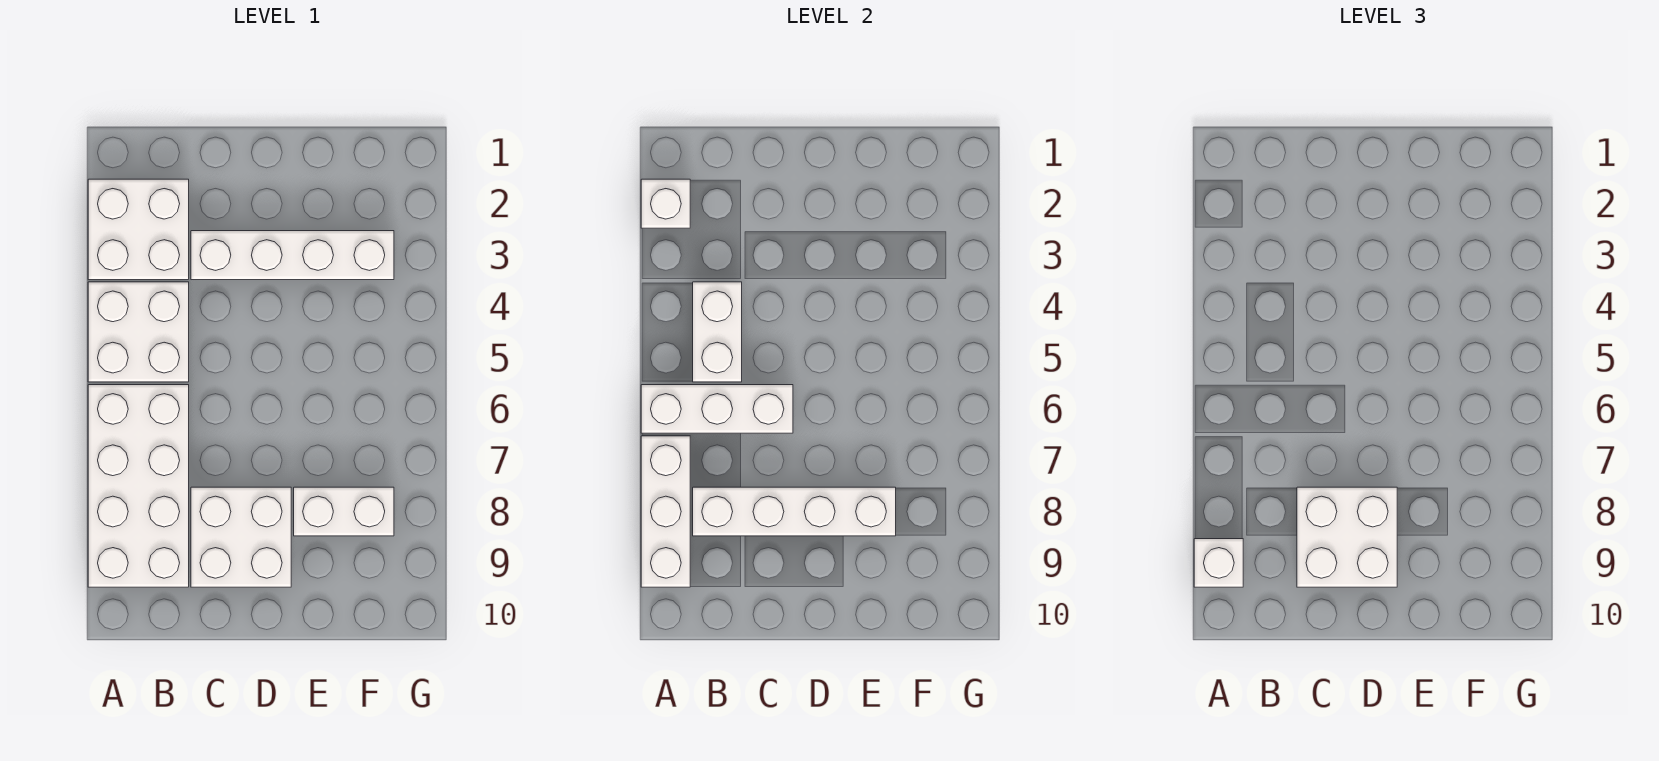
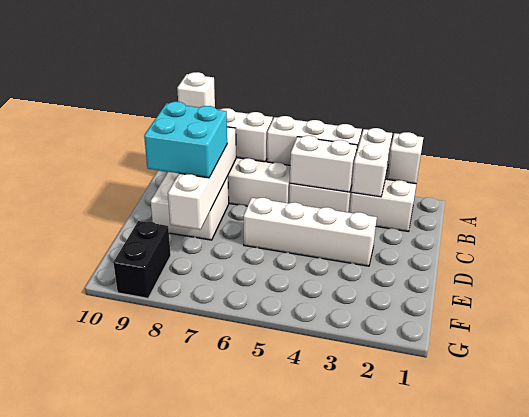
white brick A6:C6 level 2 -> white brick A4:A6 level 2
white brick C3:F3 level 1 -> white brick D3:D6 level 1
white brick C8:D9 level 3 -> cyan brick C8:D9 level 3
white brick E8:F8 level 1 -> white brick A3:B3 level 2
none -> black brick F9:G9 level 1

